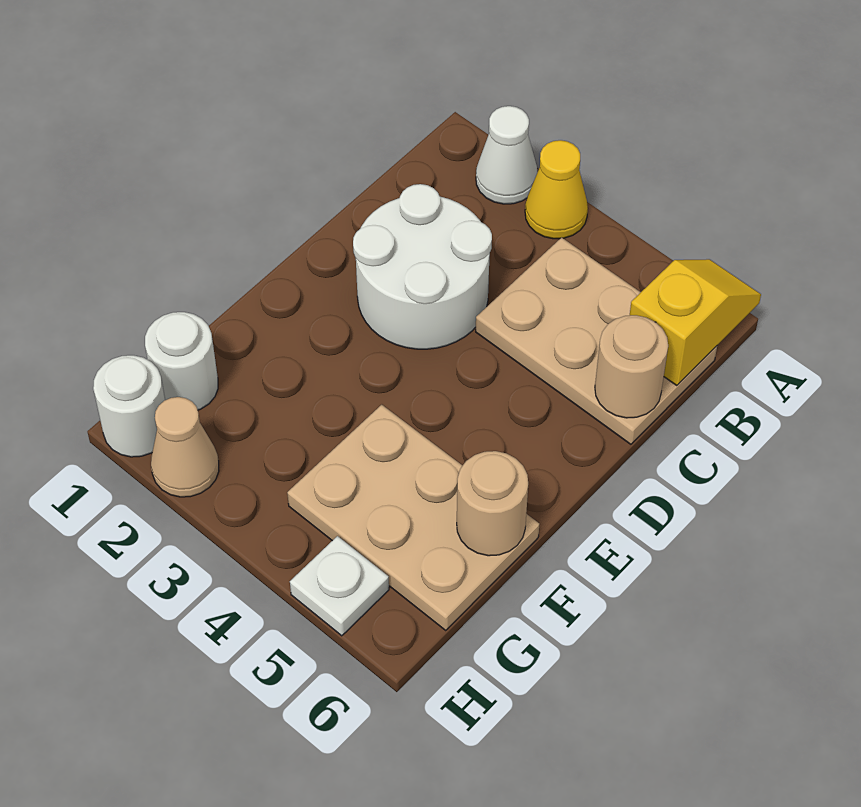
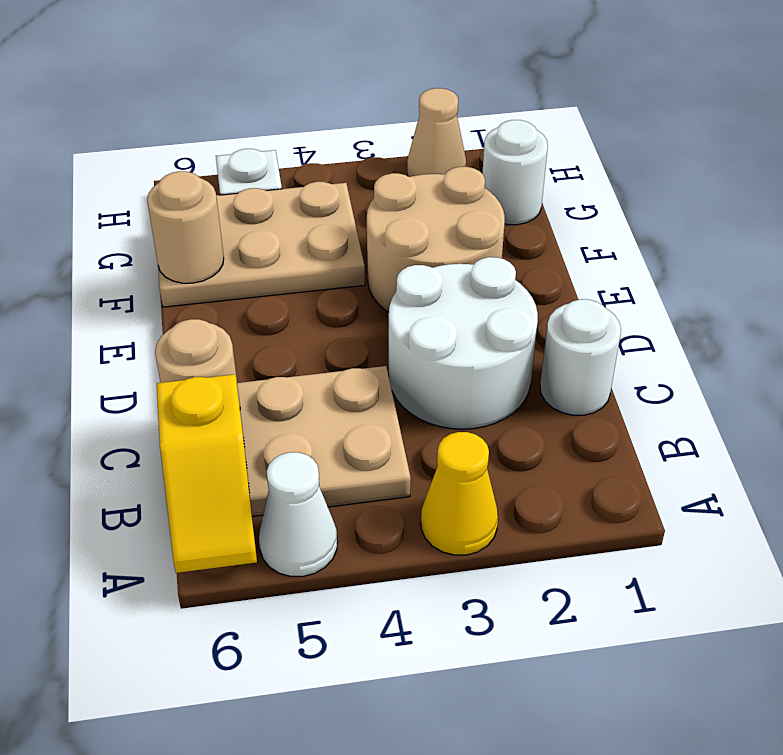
white cone A2 level 1 -> white cone A5 level 1
none -> tan round brick E2:F3 level 1
white round brick H1 level 1 -> white round brick C1 level 1

